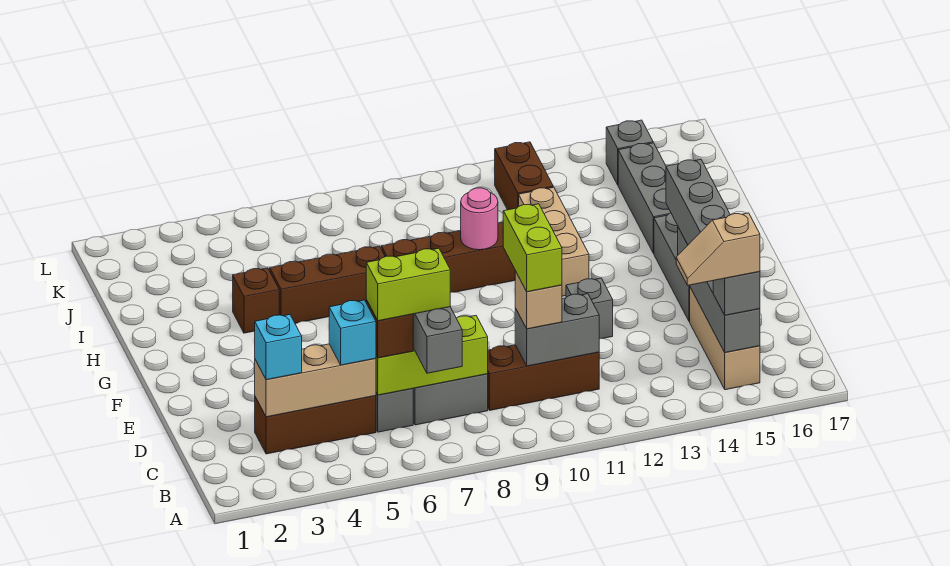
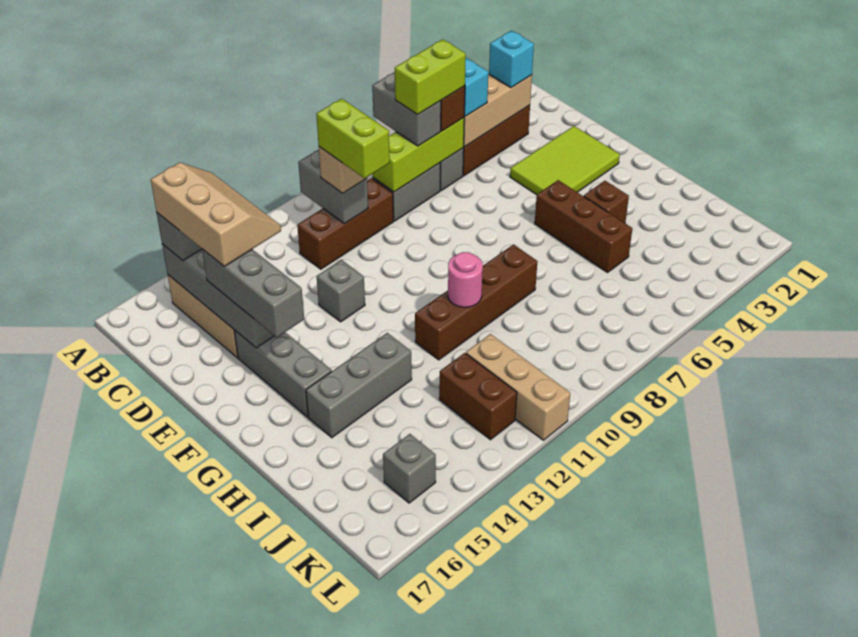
tan slope B14:B15 level 4 top 15 -> tan slope B14:D15 level 4 top 15
grey brick C10:C11 level 2 -> grey brick B10:C10 level 2
none -> lime tile E2:F4 level 1
tan brick G12:I12 level 1 -> tan brick J11:L11 level 1
brown brick H5:H7 level 1 -> brown brick G5:I5 level 1
grey brick H15:J15 level 1 -> grey brick H13:H15 level 1

